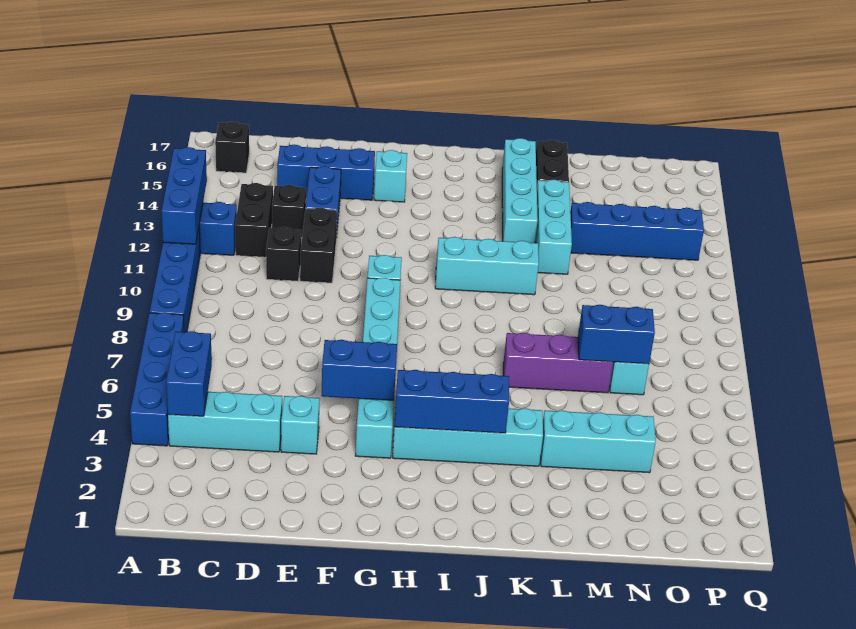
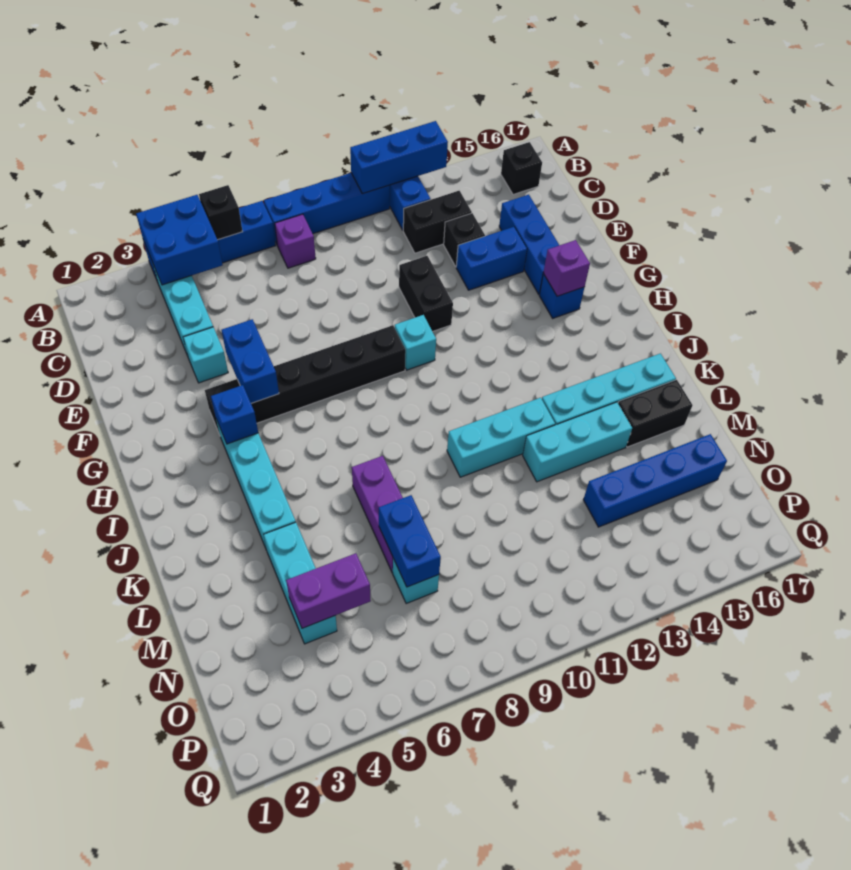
blue brick B4:B5 level 2 -> blue brick A4:B5 level 2
none -> purple brick B8 level 1
black brick D11 level 1 -> black brick A6 level 2
black brick E11:E12 level 1 -> black brick E11:F11 level 1
cyan brick G4:G9 level 1 -> black brick G4:G9 level 1
cyan brick G15 level 1 -> blue brick G15 level 1
none -> purple brick G15 level 2
blue brick H4:J4 level 2 -> blue brick H4 level 2
cyan brick I11:K11 level 1 -> cyan brick K10:K12 level 1
blue brick M13:P13 level 1 -> blue brick N13:N16 level 1
none -> purple brick N4:N5 level 2

